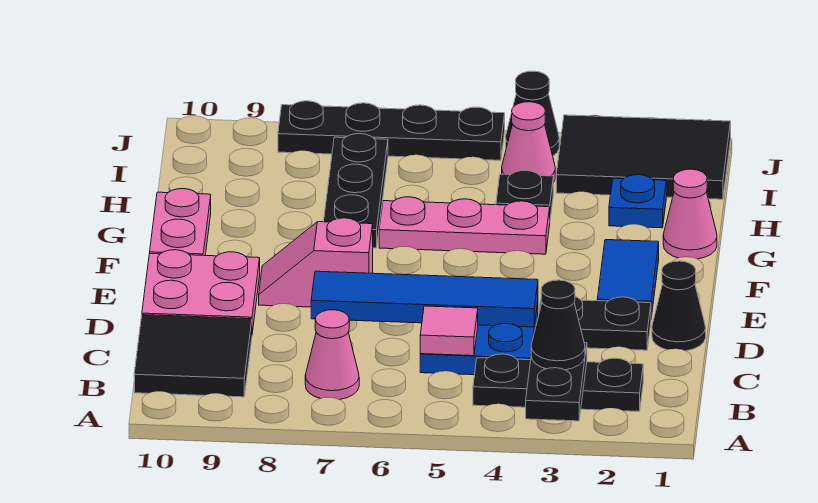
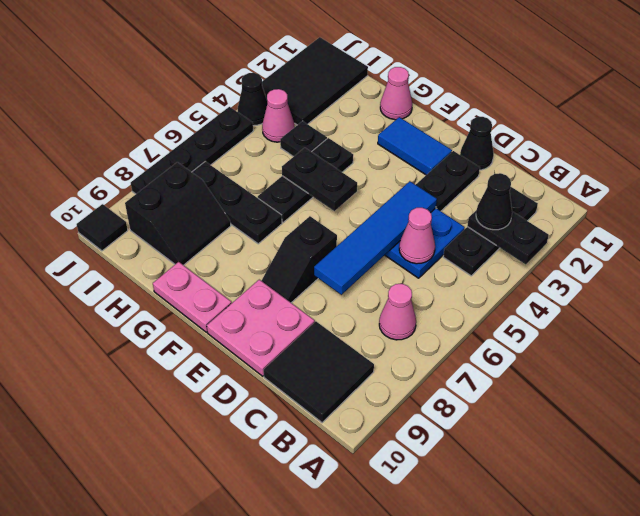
pink tile C5 level 2 -> pink cone C5 level 2
pink slope E7:E8 level 1 top 7 -> black slope E7:E8 level 1 top 7
none -> black plate F5:G5 level 2
pink plate G4:G6 level 1 -> black plate G4:G6 level 1
blue plate H2 level 1 -> none
none -> black slope H8:I9 level 1 top I
none -> black tile J10 level 1

